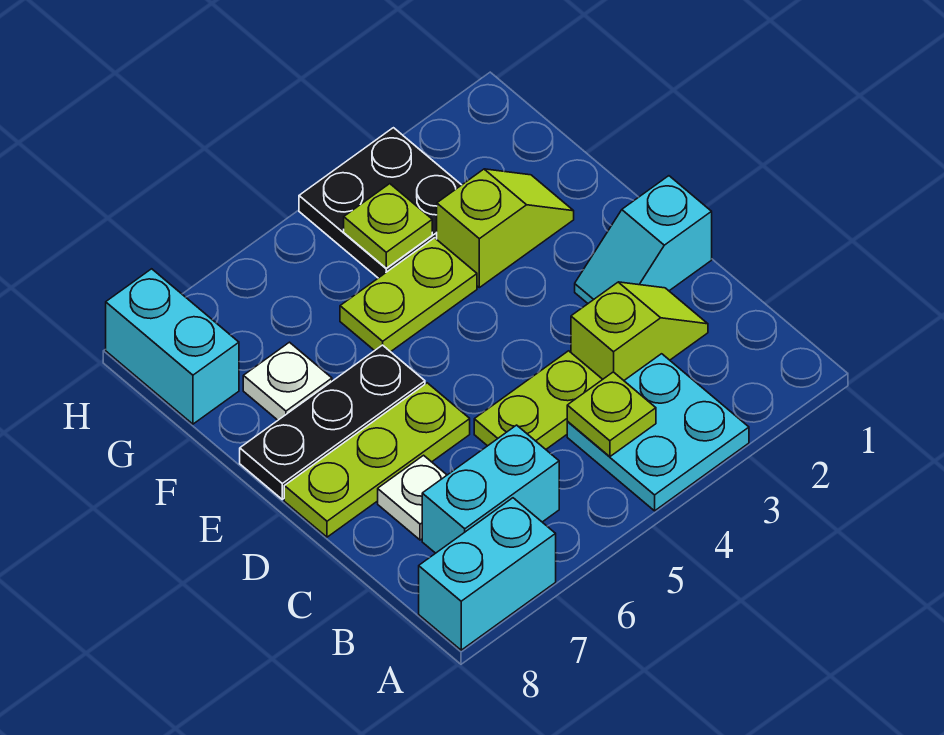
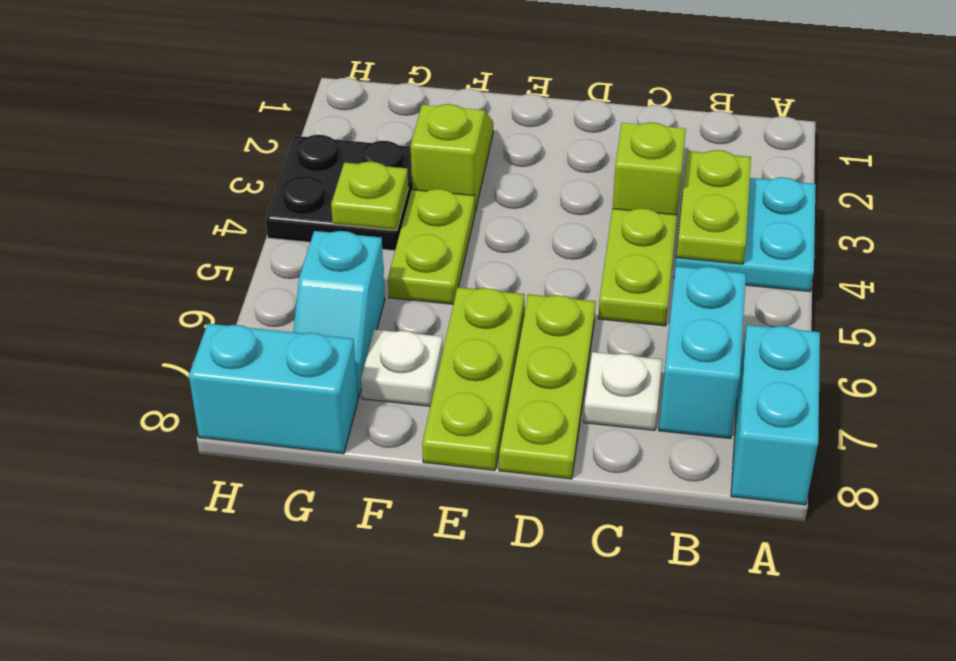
lime plate B4 level 2 -> lime plate B3:B4 level 2
cyan slope D1:D2 level 1 top 1 -> cyan slope G6:G7 level 1 top 6
black plate E6:E8 level 1 -> lime plate E6:E8 level 1

